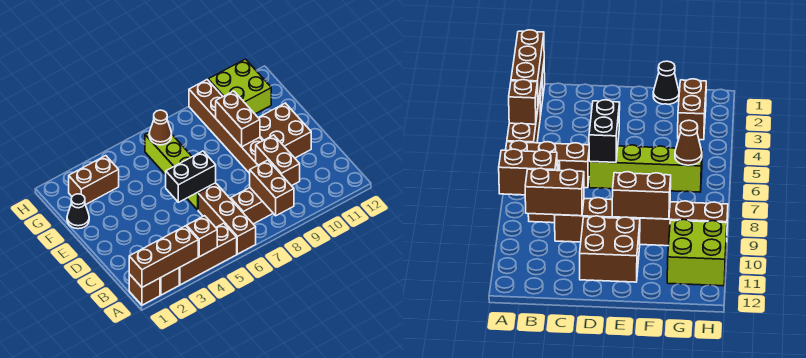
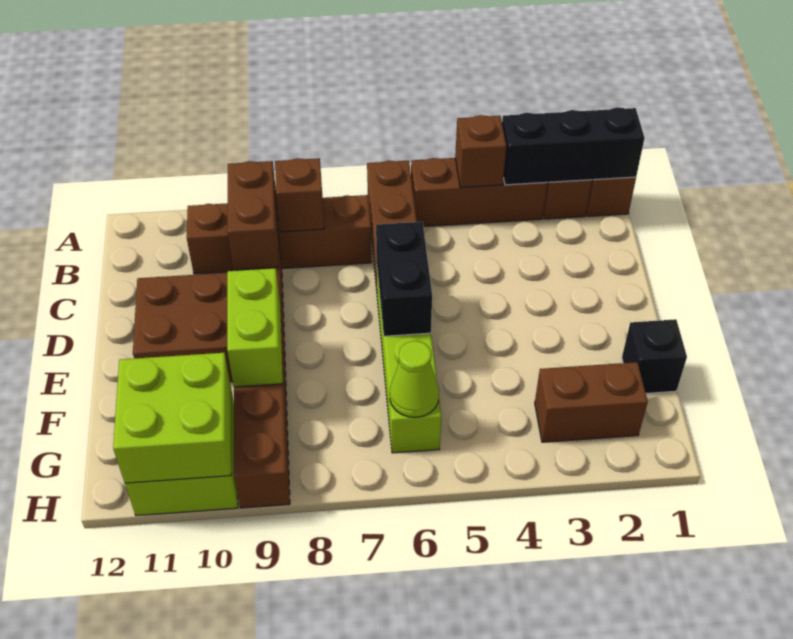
brown brick A1:A3 level 2 -> black brick A1:A3 level 2
brown brick A8:B8 level 2 -> brown brick B8 level 2
brown brick B7:B8 level 1 -> brown brick B7:B10 level 1
black brick D5:D6 level 2 -> black brick D6:E6 level 2
brown brick E9:F9 level 2 -> lime brick E9:F9 level 2
black cone F1 level 1 -> black brick F1 level 1
brown cone G6 level 2 -> lime cone G6 level 2
none -> lime brick G10:H11 level 2

